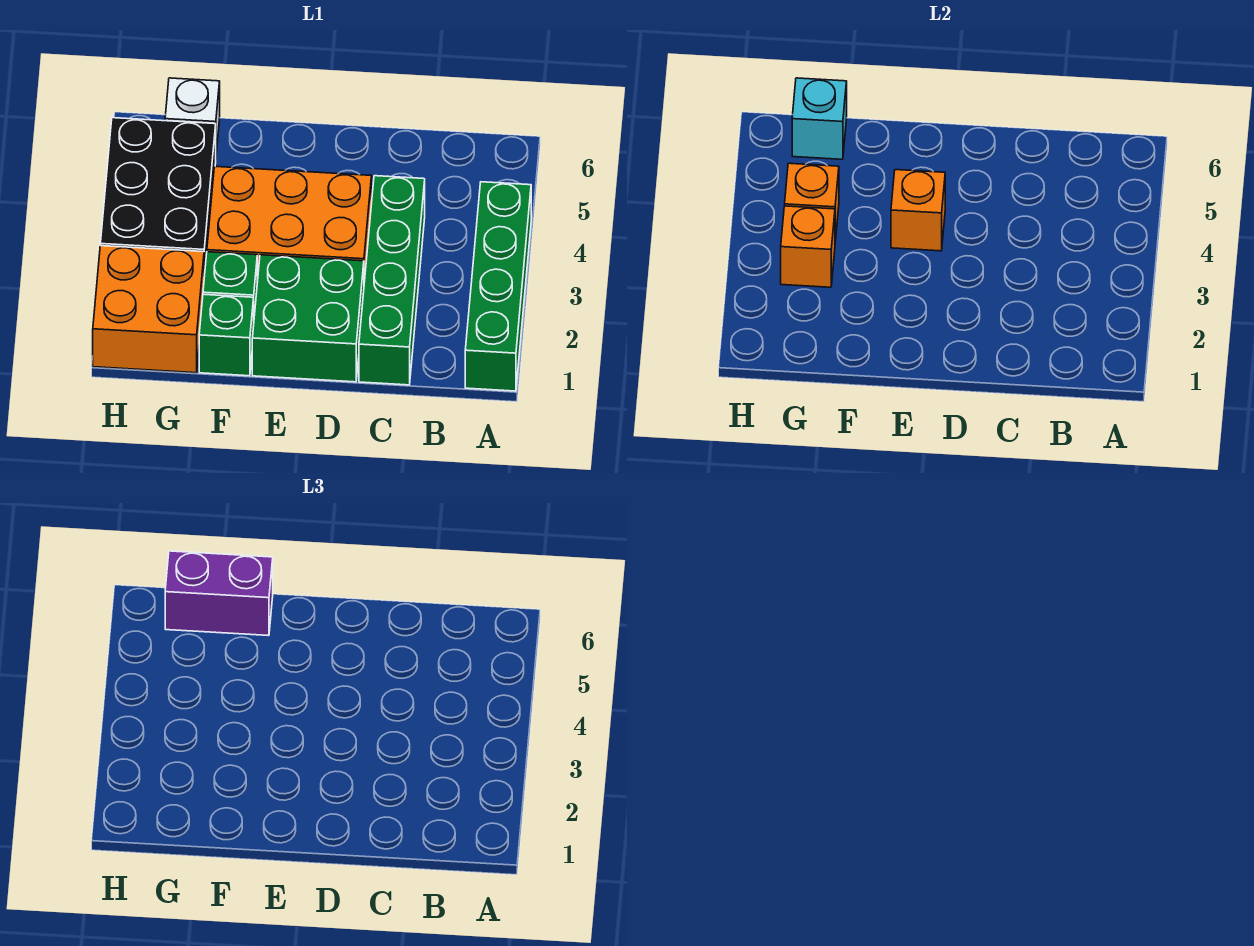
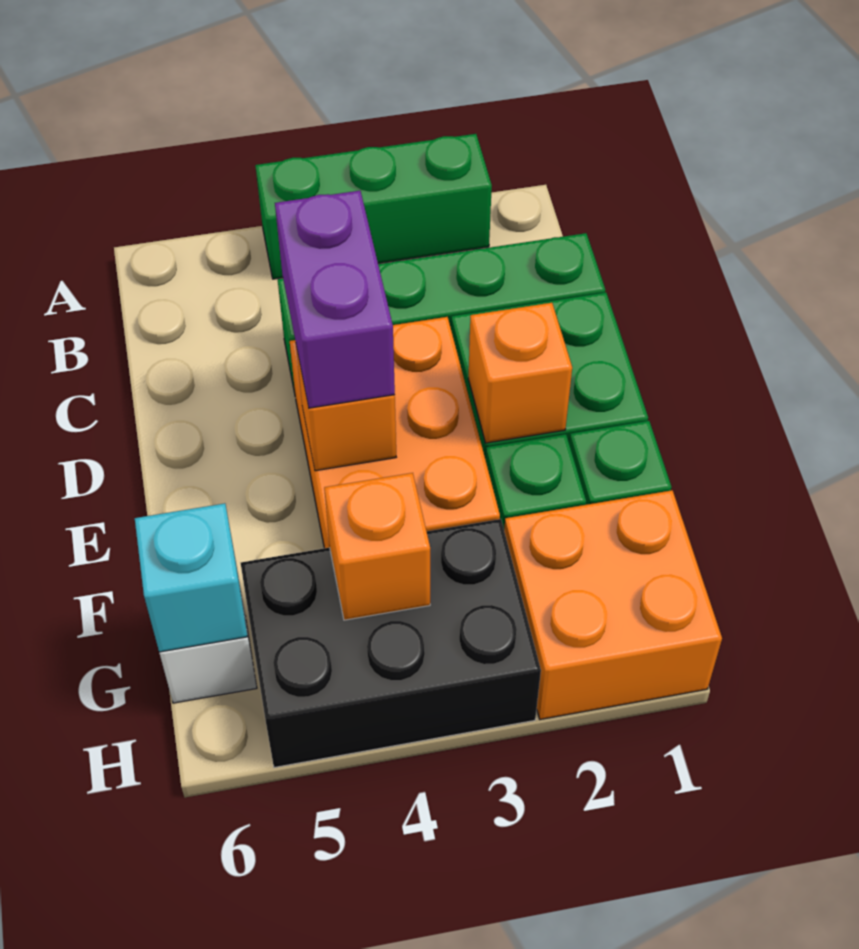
green brick A1:A4 level 1 -> green brick A2:A4 level 1
purple brick F6:G6 level 3 -> purple brick D4:E4 level 3
orange brick G3 level 2 -> orange brick E2 level 2

